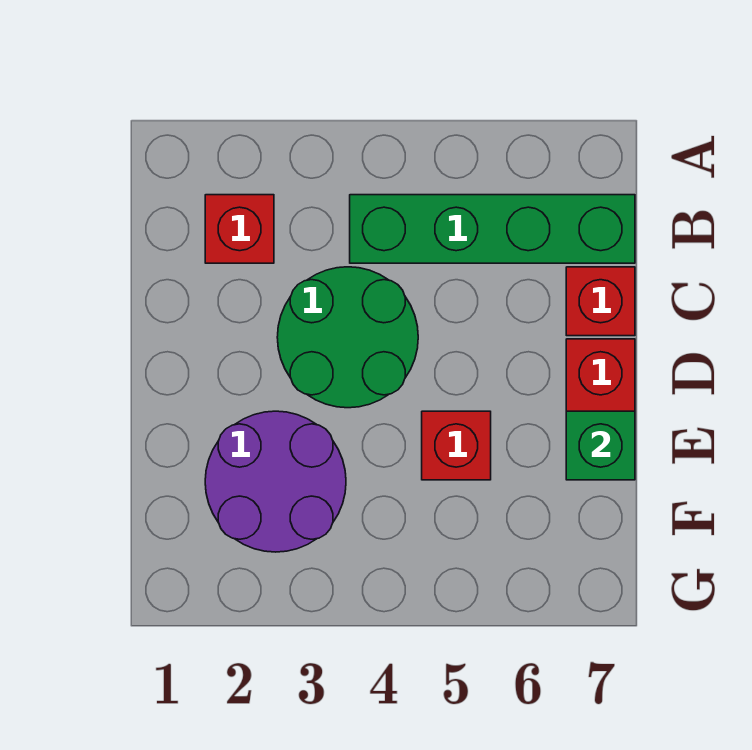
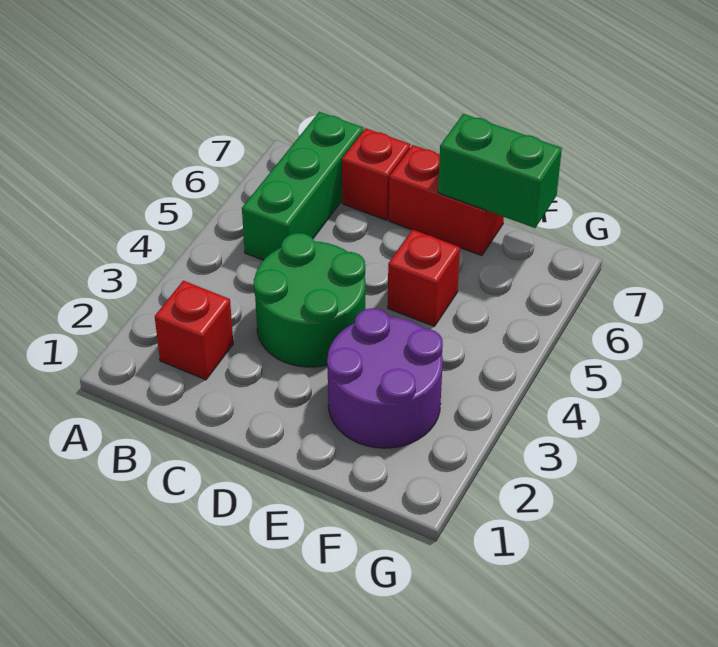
green brick B4:B7 level 1 -> green brick B5:B7 level 1
green brick E7 level 2 -> green brick E7:F7 level 2

